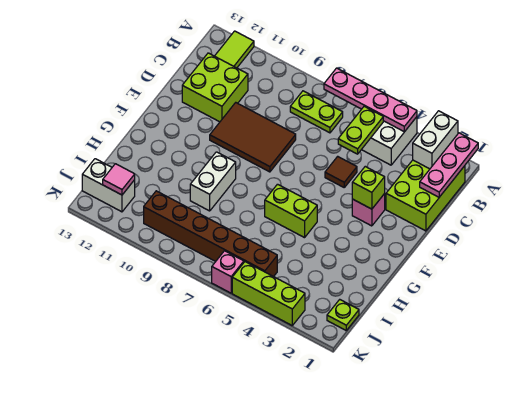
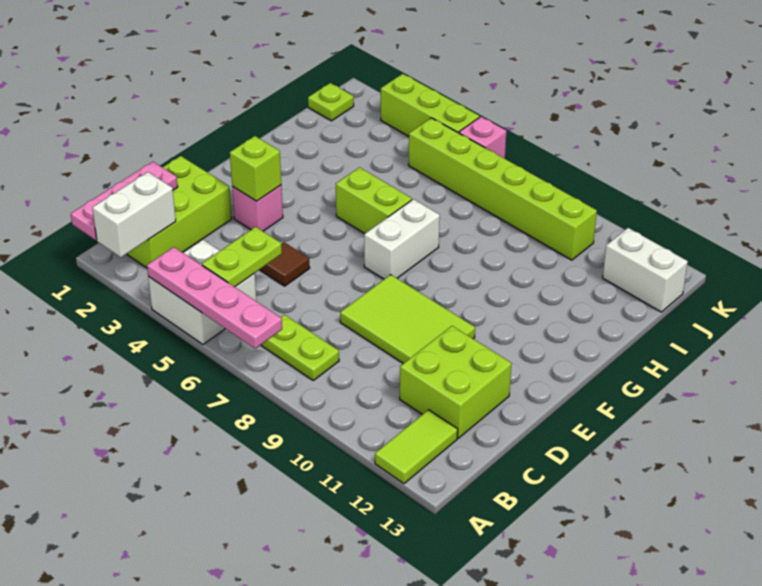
brown tile D8:E10 level 1 -> lime tile D8:E10 level 1
white brick G9:H9 level 1 -> white brick F7:G7 level 1
brown brick J5:J10 level 1 -> lime brick J5:J10 level 1
pink tile J12 level 2 -> none

